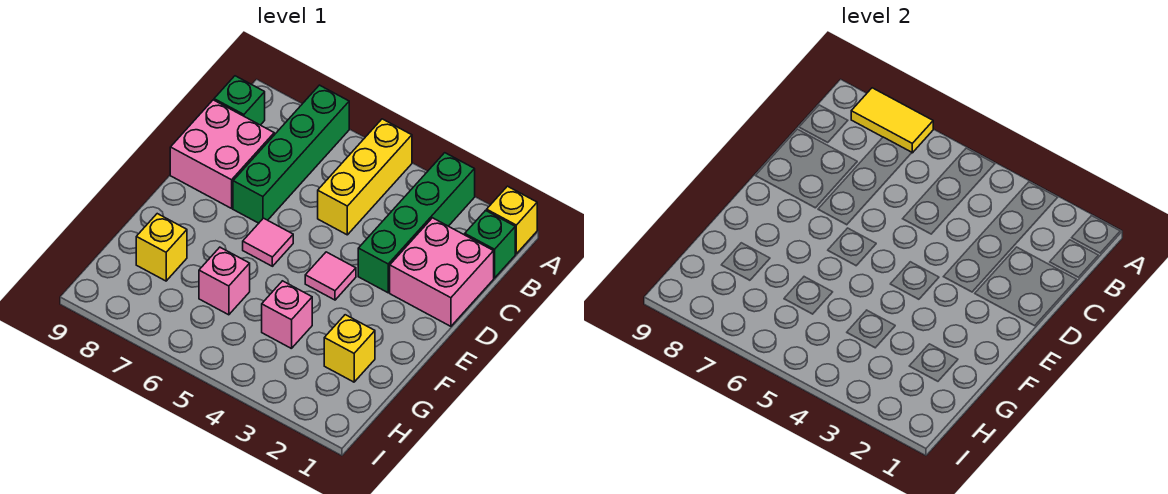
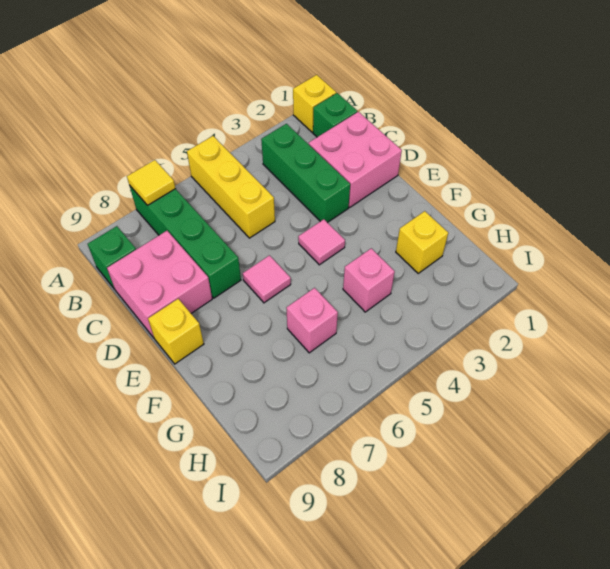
green brick A3:D3 level 1 -> green brick B3:D3 level 1
yellow tile A7:A8 level 2 -> yellow tile A7 level 2
yellow brick G8 level 1 -> yellow brick E9 level 1

